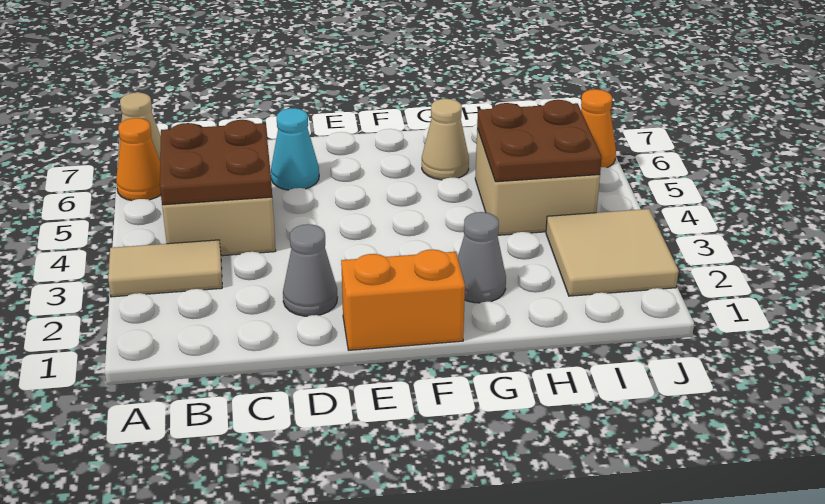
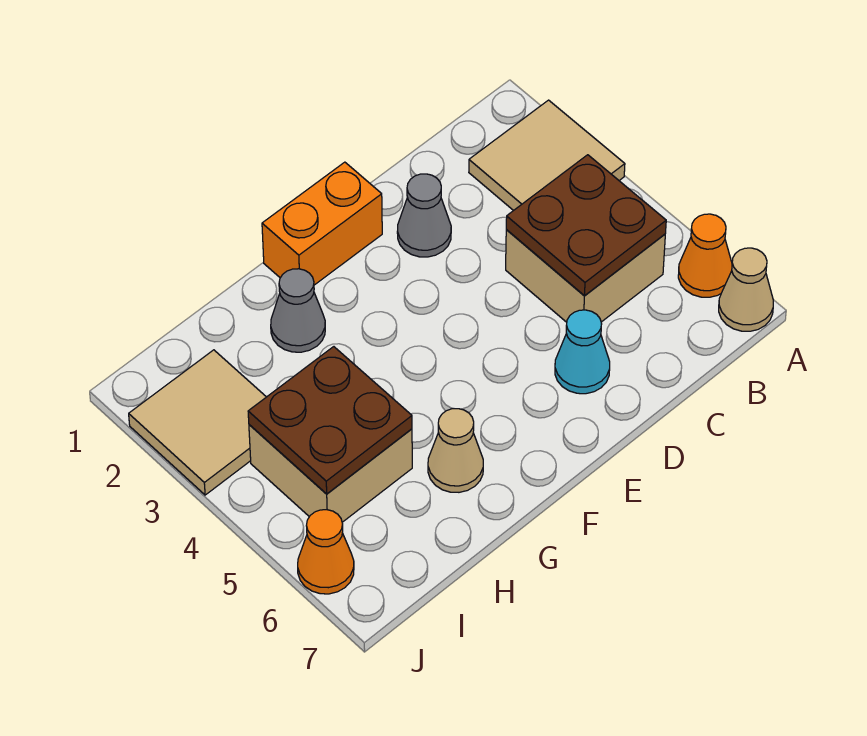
tan tile A3:B3 level 1 -> tan tile A2:B3 level 1

